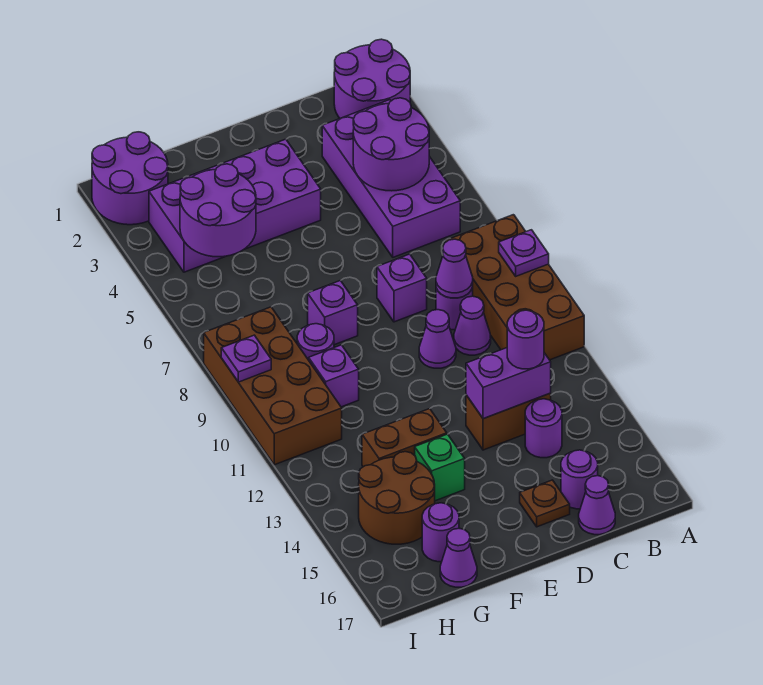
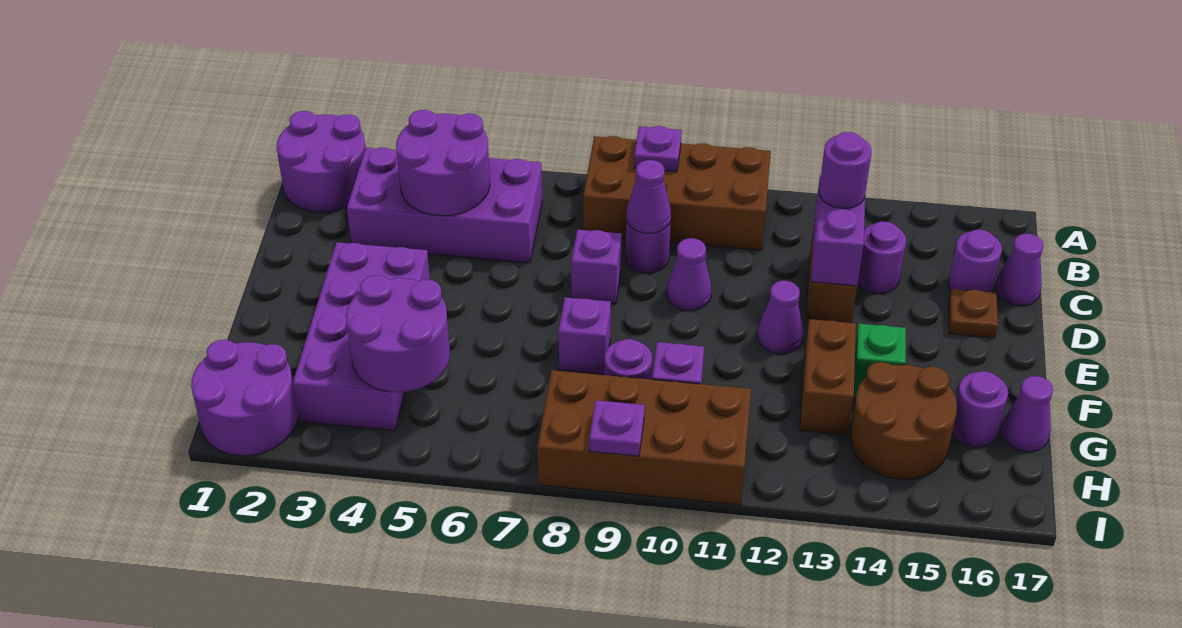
purple cone C10 level 1 -> purple cone E12 level 1

